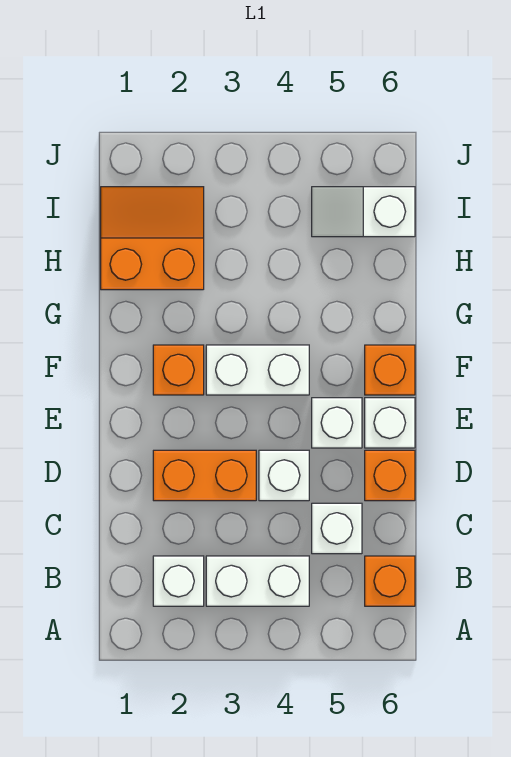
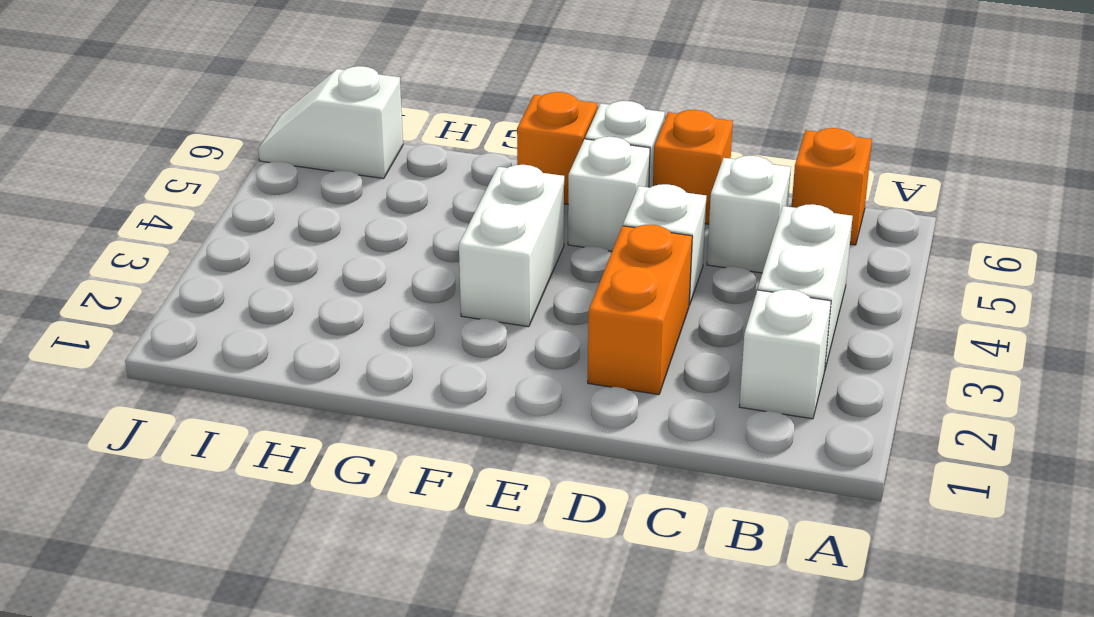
orange brick F2 level 1 -> none
orange slope H1:I2 level 1 top H -> none
white slope I5:I6 level 1 top 6 -> white slope I6:J6 level 1 top I

